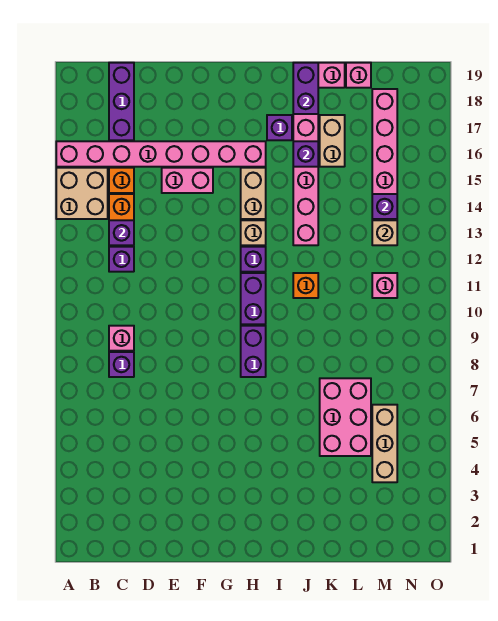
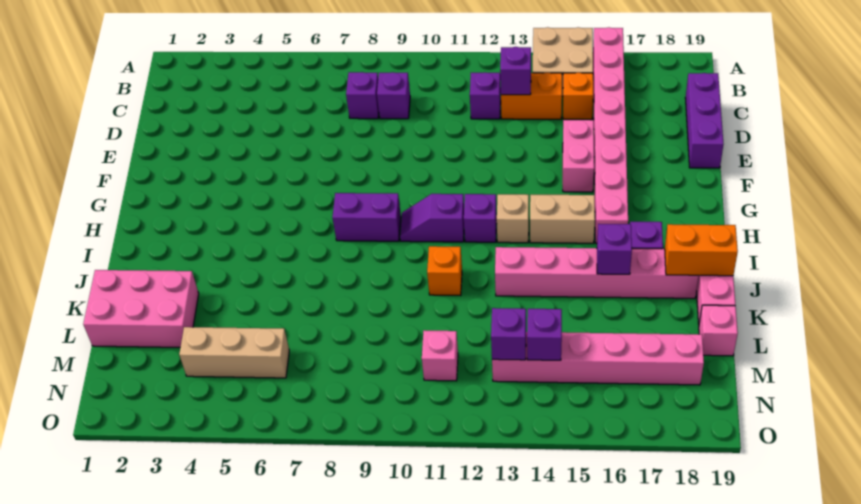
pink brick C9 level 1 -> purple brick C9 level 1
purple brick C17:C19 level 1 -> purple brick C19:E19 level 1
purple brick H10:H11 level 1 -> purple slope H10:H11 level 1 top 11
purple brick J18:J19 level 2 -> orange brick J18:J19 level 2
pink brick K5:L7 level 1 -> pink brick K1:L3 level 1
tan brick K16:K17 level 1 -> none
tan brick M13 level 2 -> purple brick M13 level 2

